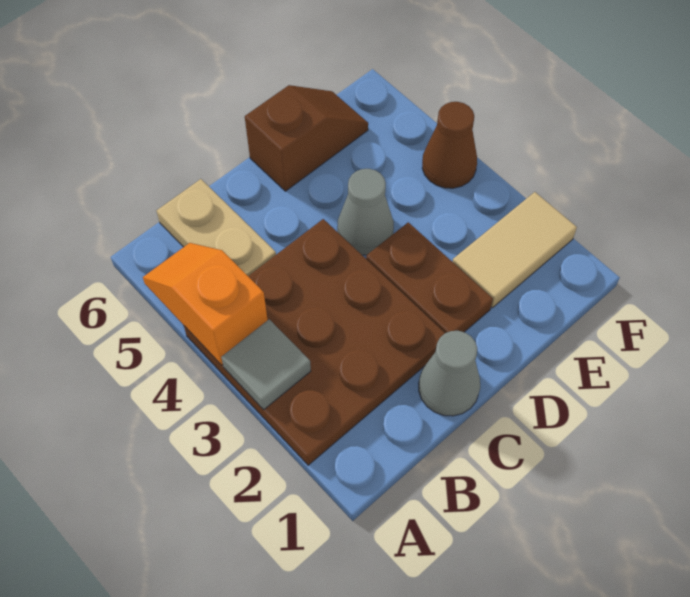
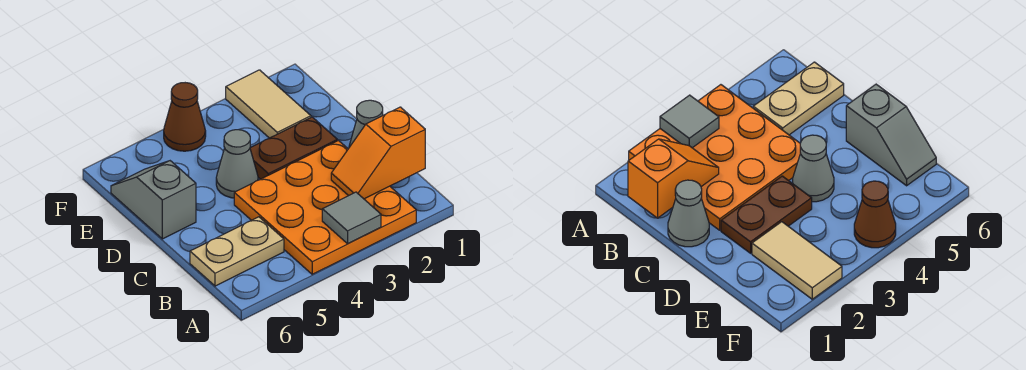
brown plate A2:C4 level 1 -> orange plate A2:C4 level 1
orange slope A4:A5 level 2 top 4 -> orange slope B1:B2 level 2 top 1
brown slope D6:E6 level 1 top D -> grey slope D6:E6 level 1 top D

